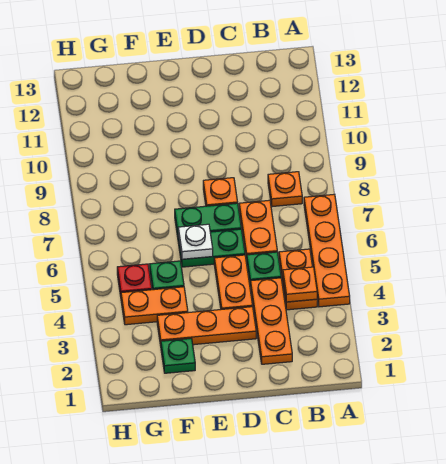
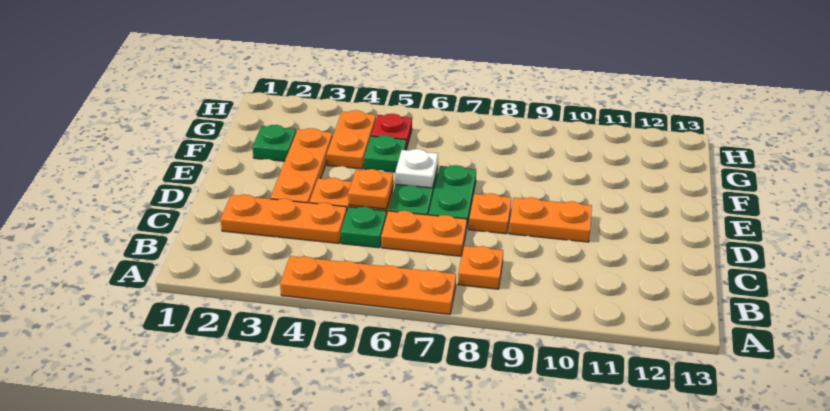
orange plate B4:B5 level 1 -> orange plate D9:D10 level 1
orange plate B4 level 2 -> orange plate D5 level 2

